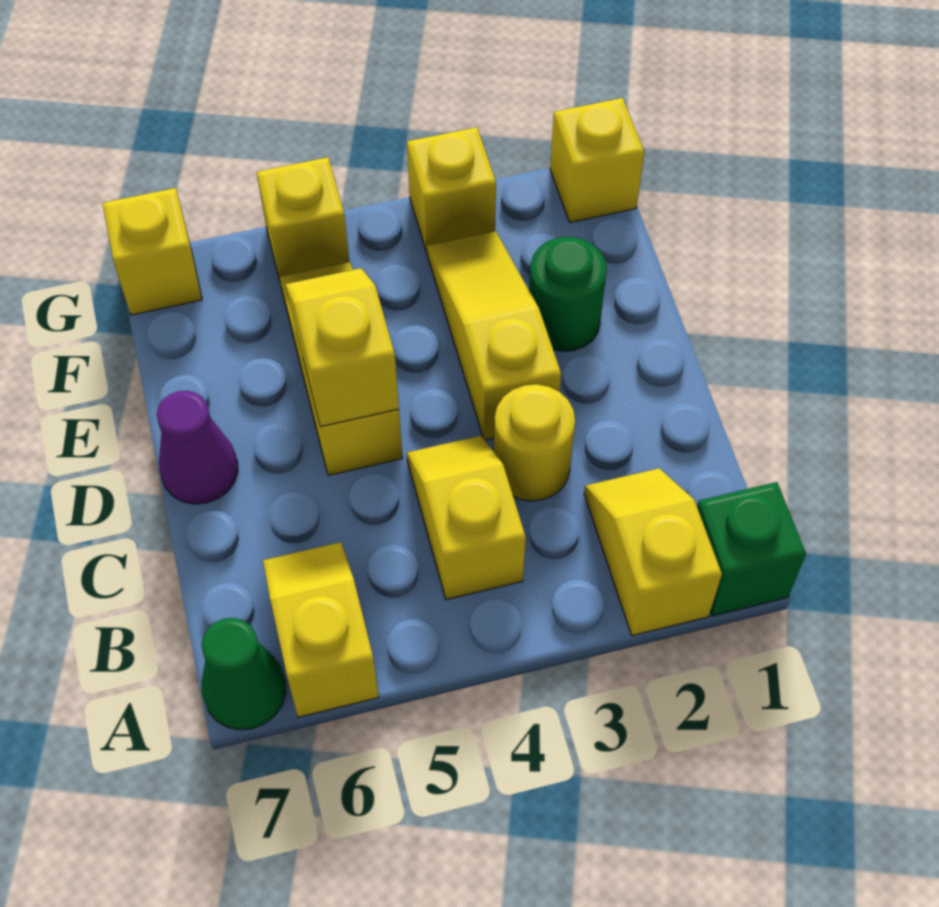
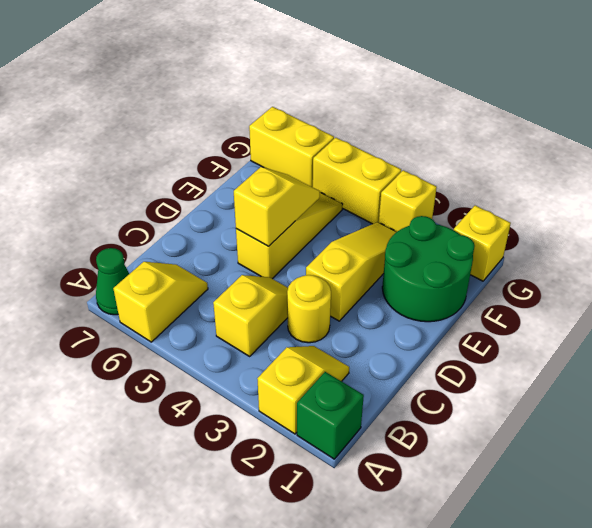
purple cone D7 level 1 -> none
green round brick E2 level 1 -> green round brick E1:F2 level 1
yellow brick G5 level 1 -> yellow brick G4:G5 level 1
yellow brick G7 level 1 -> yellow brick G6:G7 level 1

